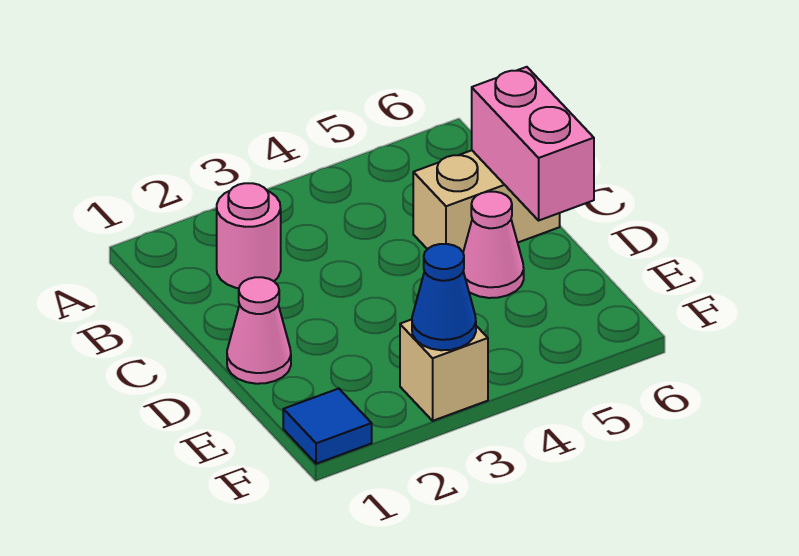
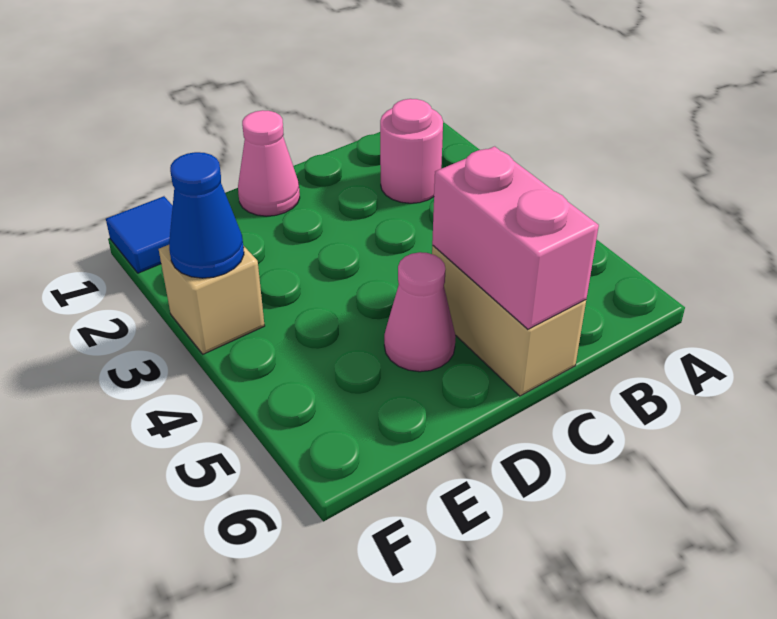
pink brick C6:D6 level 2 -> pink brick C5:C6 level 2

